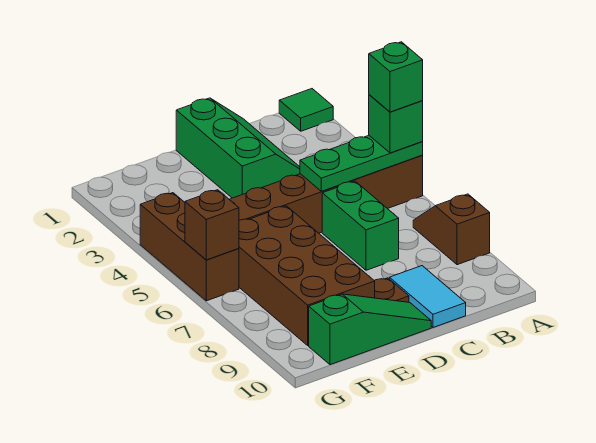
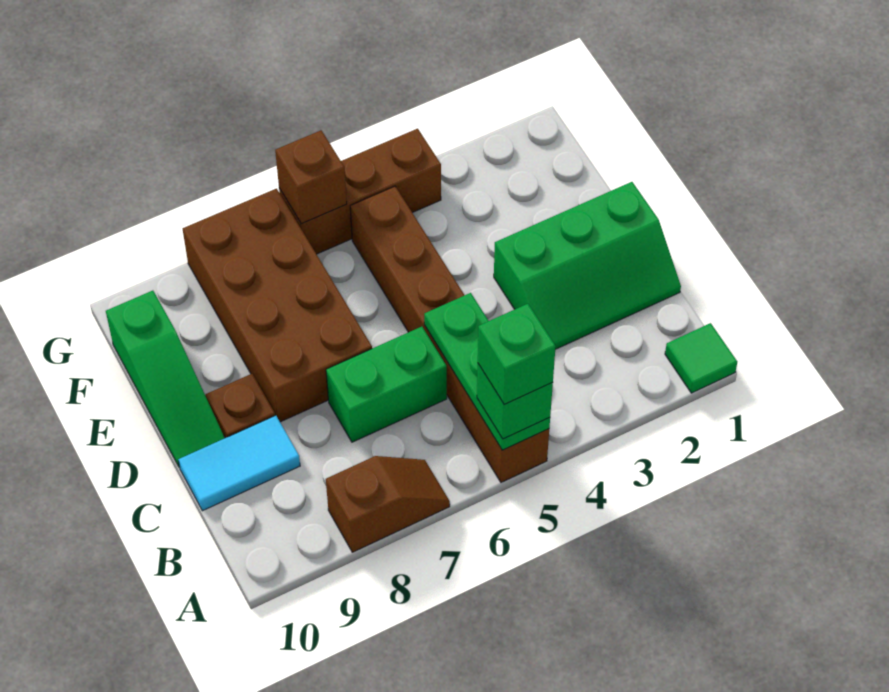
brown brick E6:F9 level 1 -> brown brick D7:G8 level 1

